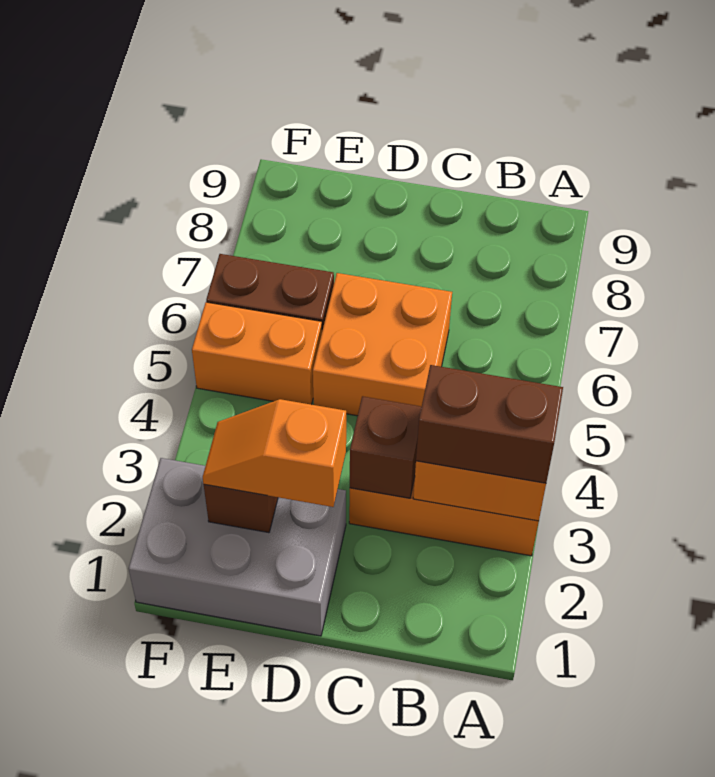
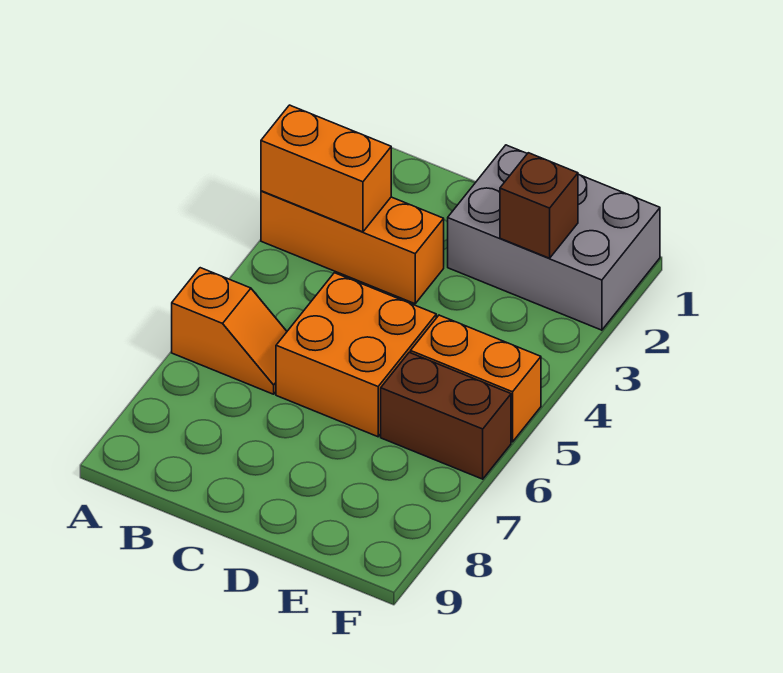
brown brick A3:B3 level 3 -> none
brown brick C3 level 2 -> none
orange slope D2:E2 level 3 top D -> orange slope A6:B6 level 1 top A

